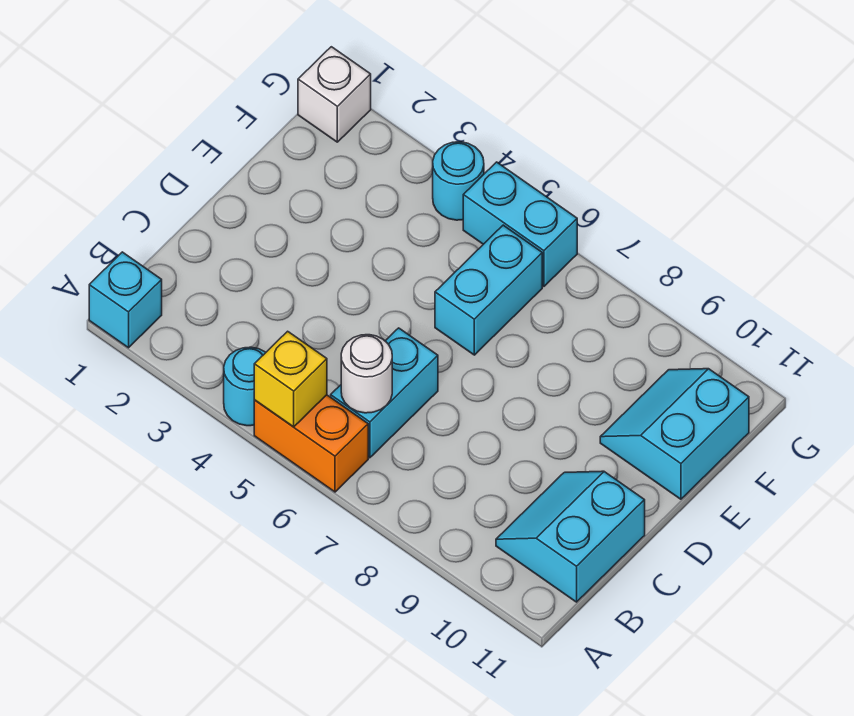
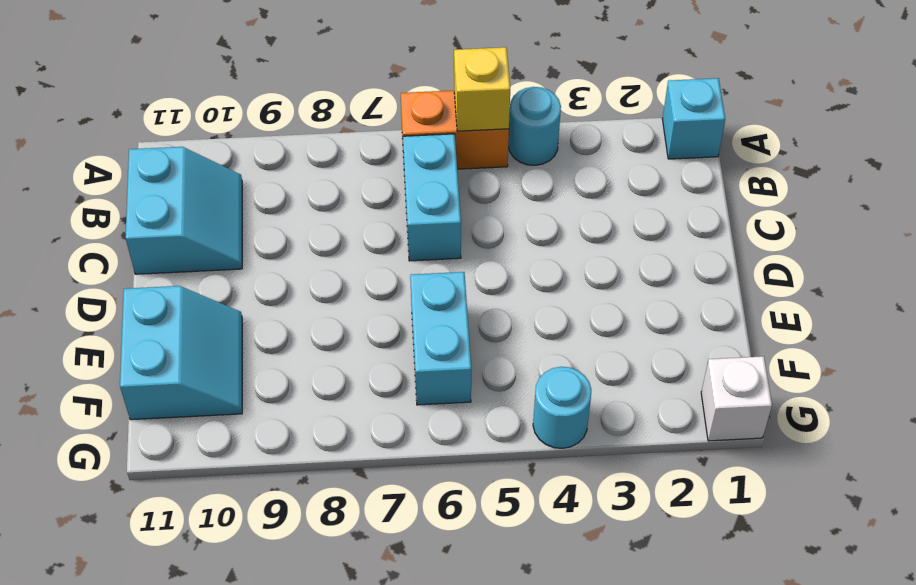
white round brick B6 level 2 -> none
cyan brick G5:G6 level 1 -> none

